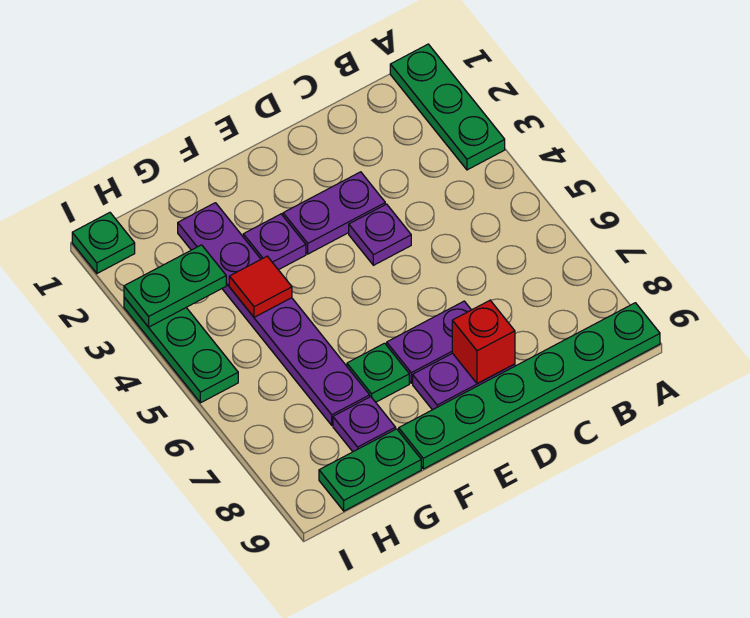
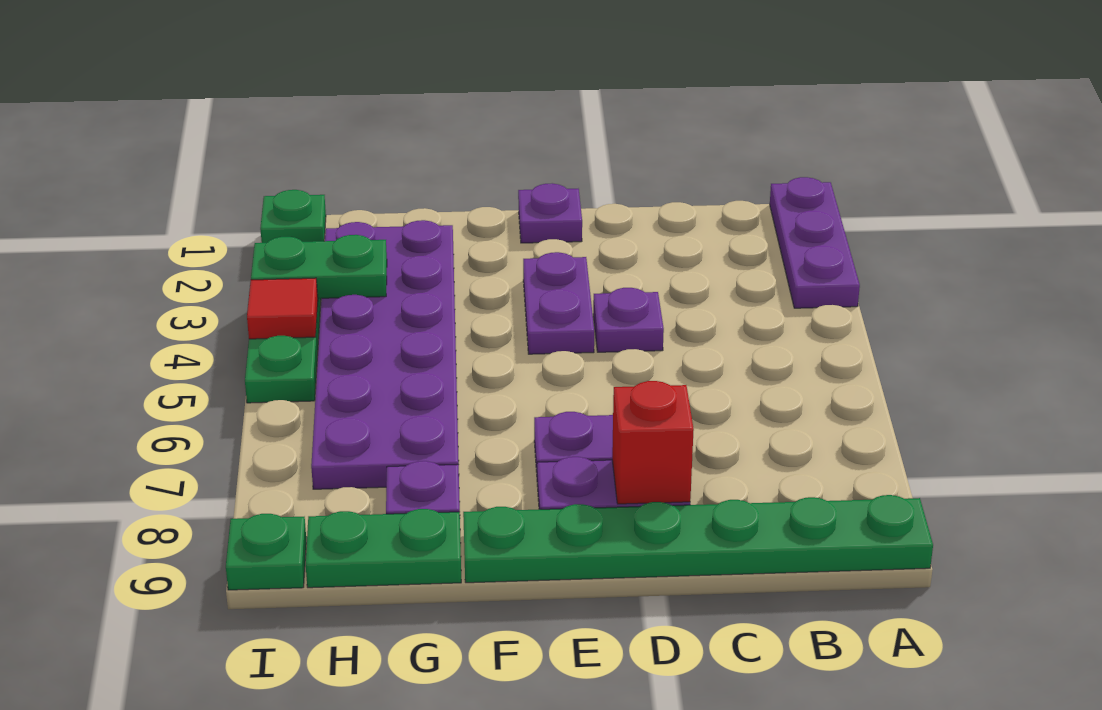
green plate A1:A3 level 1 -> purple plate A1:A3 level 1
purple plate D3:E3 level 1 -> purple plate E3:E4 level 1
purple plate F3 level 1 -> purple plate E1 level 1
green plate F7 level 1 -> green plate I9 level 1
purple plate G2:G7 level 1 -> purple plate G2:H7 level 1
red tile G4 level 2 -> red tile I4 level 2

